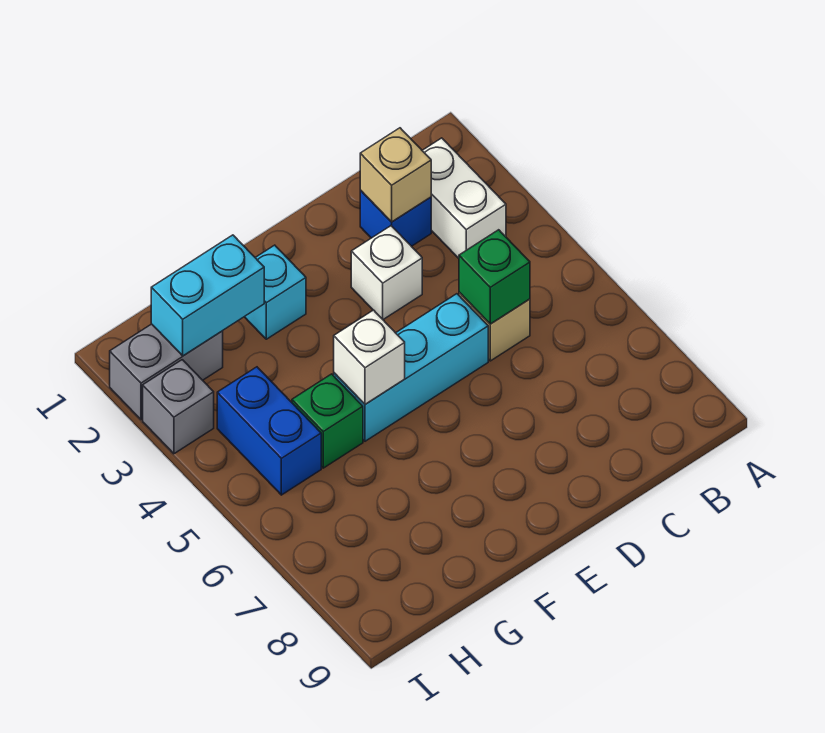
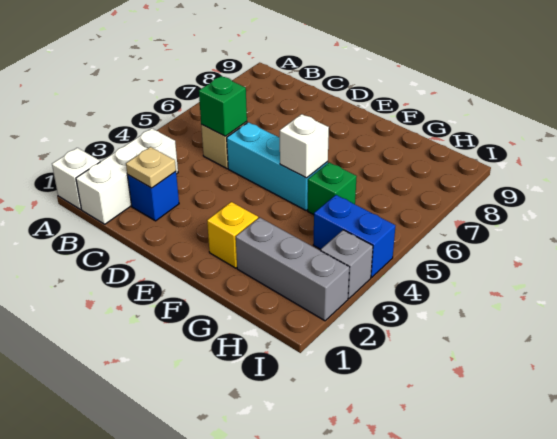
white brick B2:B3 level 1 -> white brick B1:B3 level 1
tan brick C2 level 2 -> tan plate C2 level 2
white brick D3 level 1 -> white brick A1 level 1
cyan brick F2 level 1 -> yellow brick F2 level 1
cyan brick G2:H2 level 2 -> none
grey brick H2:I2 level 1 -> grey brick G2:I2 level 1
blue brick H4:H5 level 1 -> blue brick H4:I4 level 1

